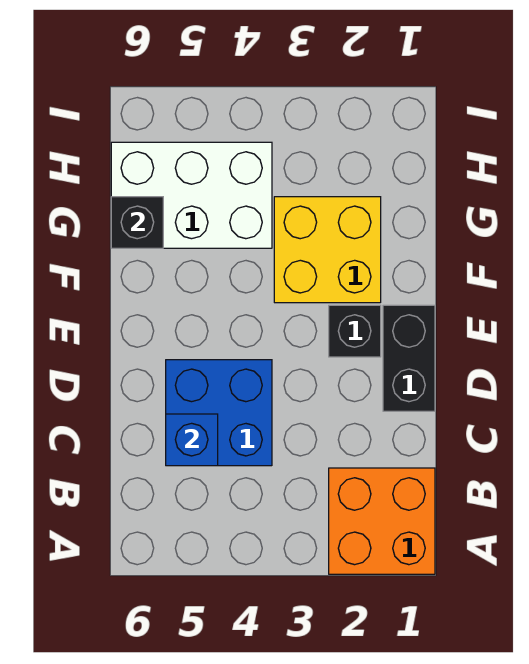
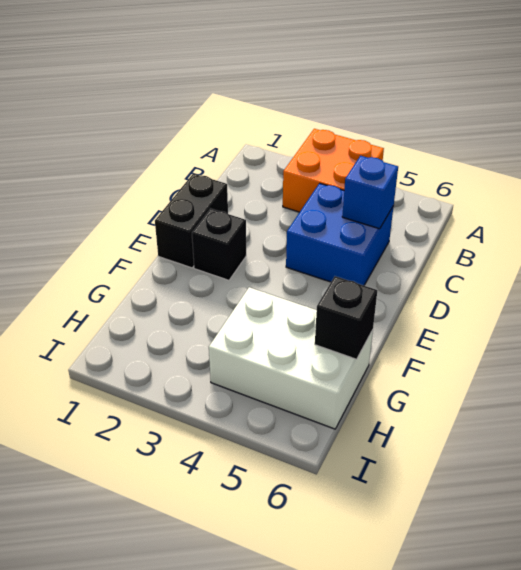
orange brick A1:B2 level 1 -> orange brick A3:B4 level 1
yellow brick F2:G3 level 1 -> none

